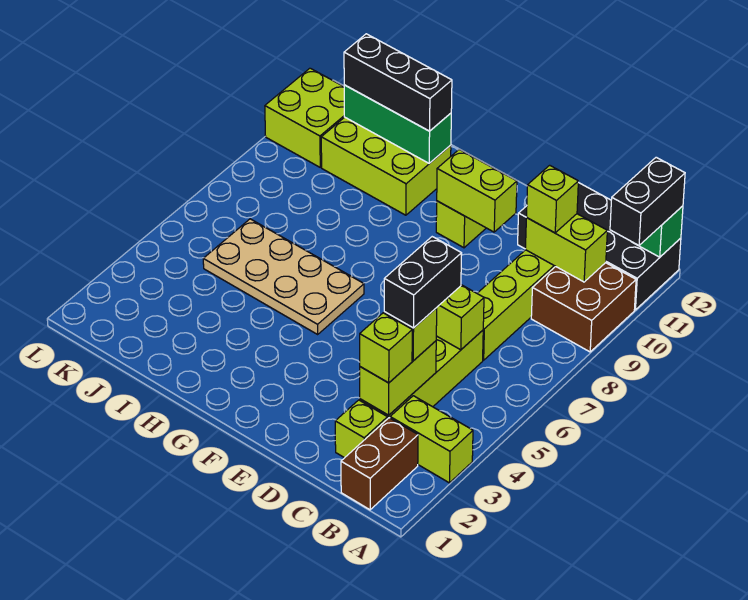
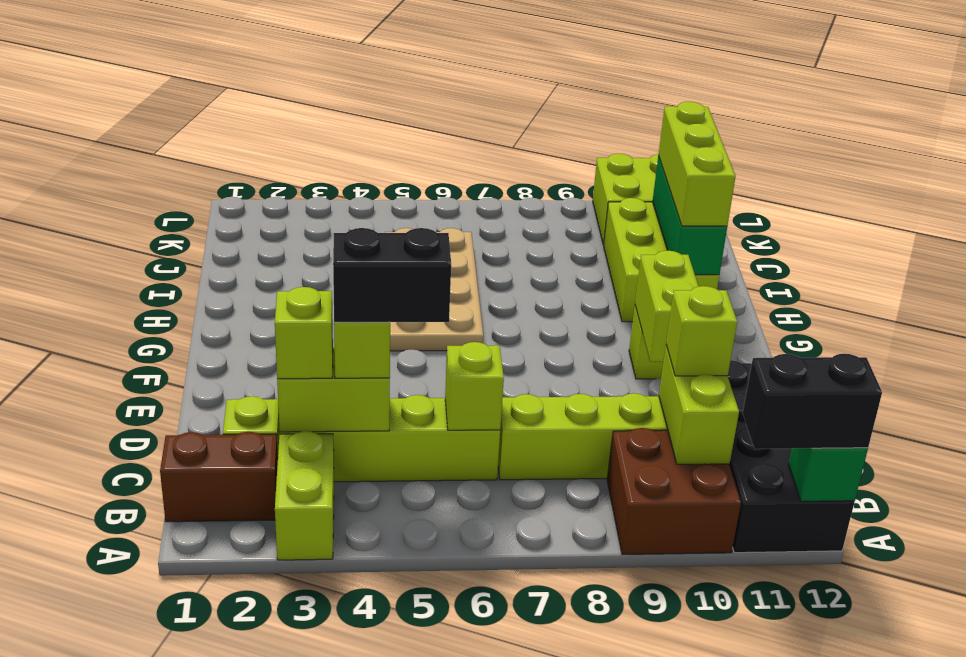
black brick H11:J11 level 3 -> lime brick H11:J11 level 3

